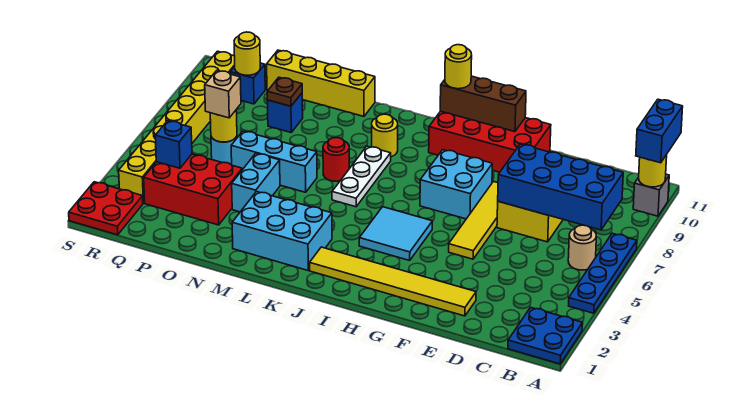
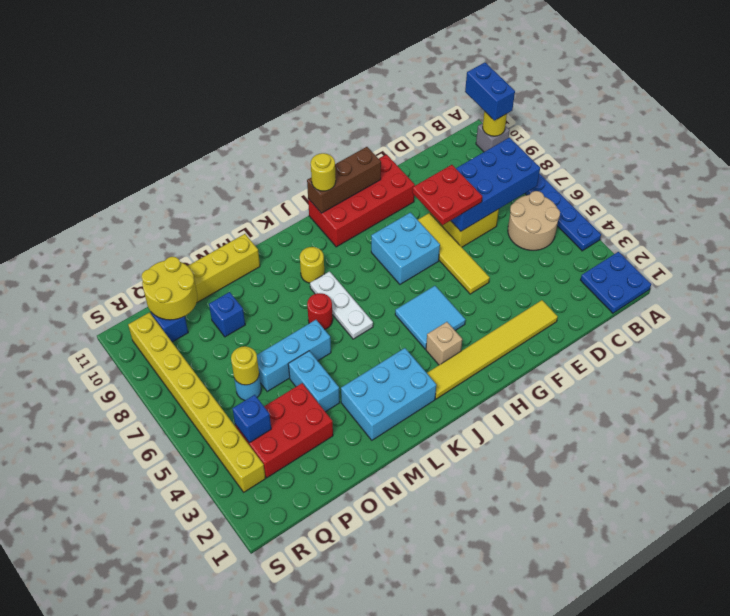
tan round brick B6 level 1 -> tan round brick B5:C6 level 1
brown plate O9 level 2 -> none
tan brick P6 level 3 -> tan brick I3 level 1
yellow round brick Q10 level 2 -> yellow round brick P10:Q11 level 2
red plate R1:S2 level 1 -> red plate E7:F8 level 3

